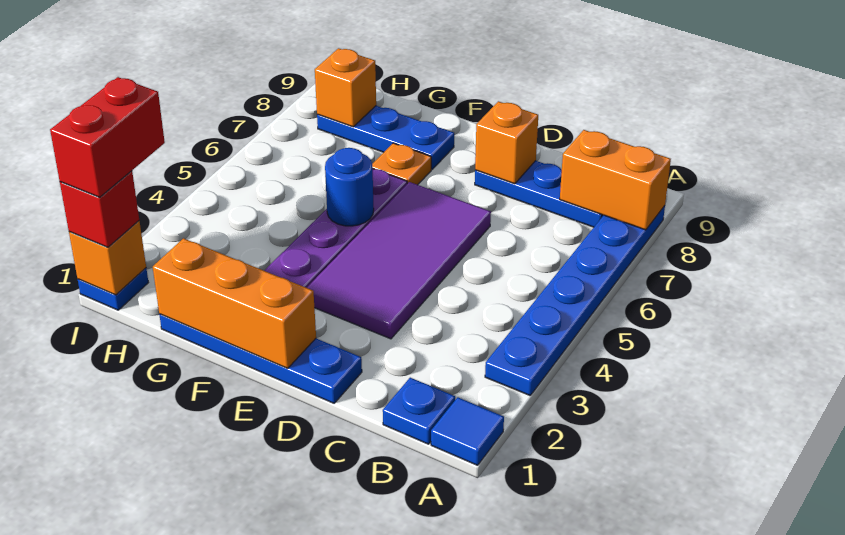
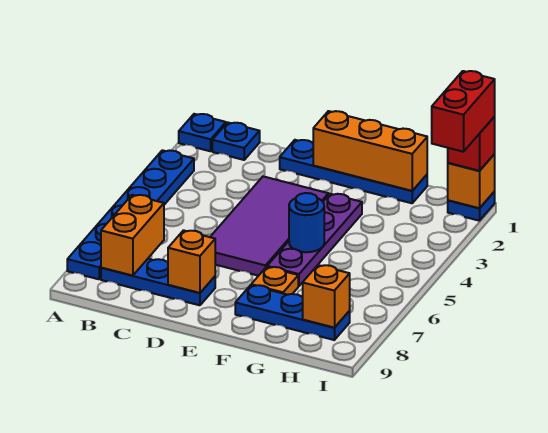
blue tile A1 level 1 -> blue plate A1 level 1
orange brick A8:B8 level 2 -> orange brick B7:B8 level 2

